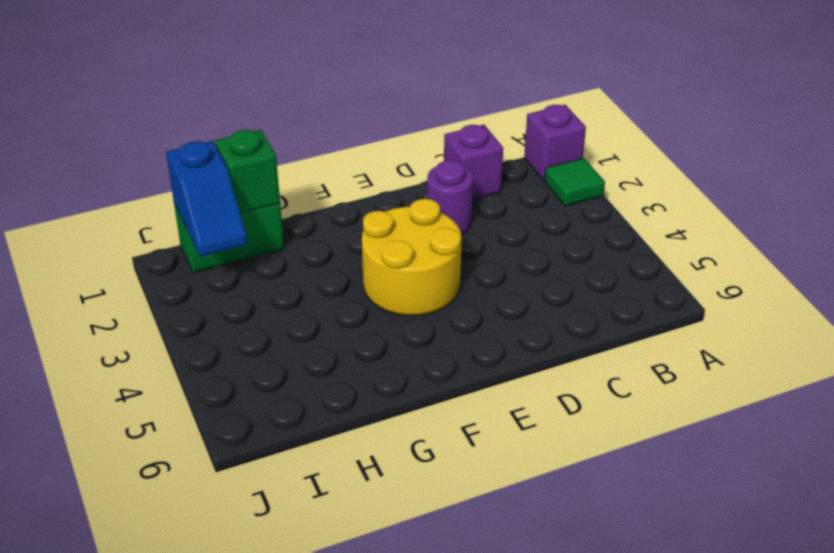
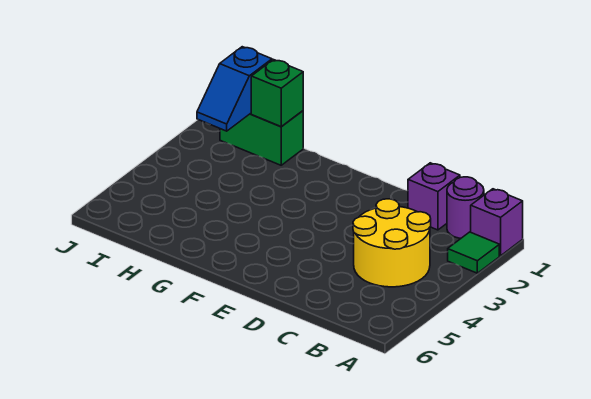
purple round brick D2 level 1 -> purple round brick B1 level 1
yellow round brick E3:F4 level 1 -> yellow round brick B3:C4 level 1

